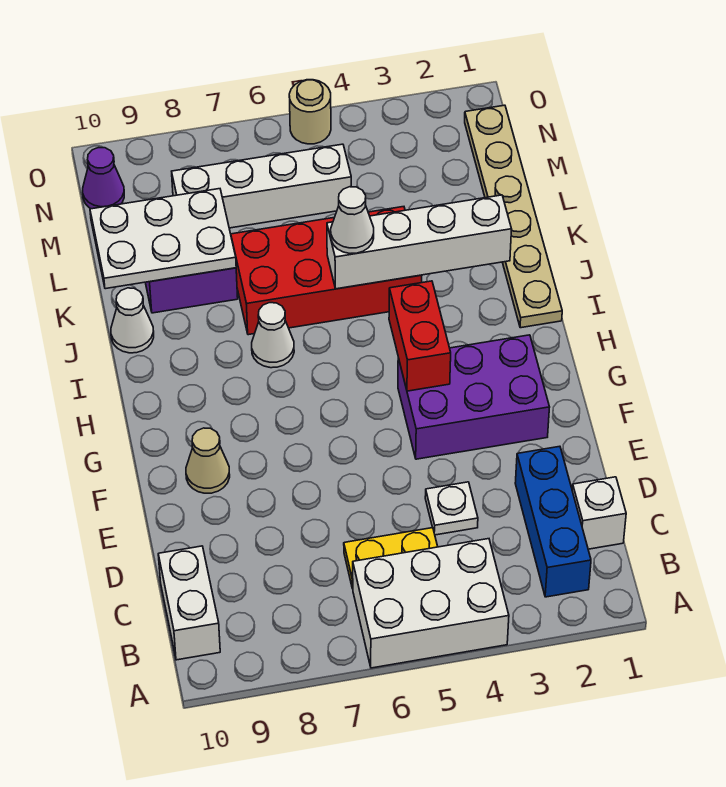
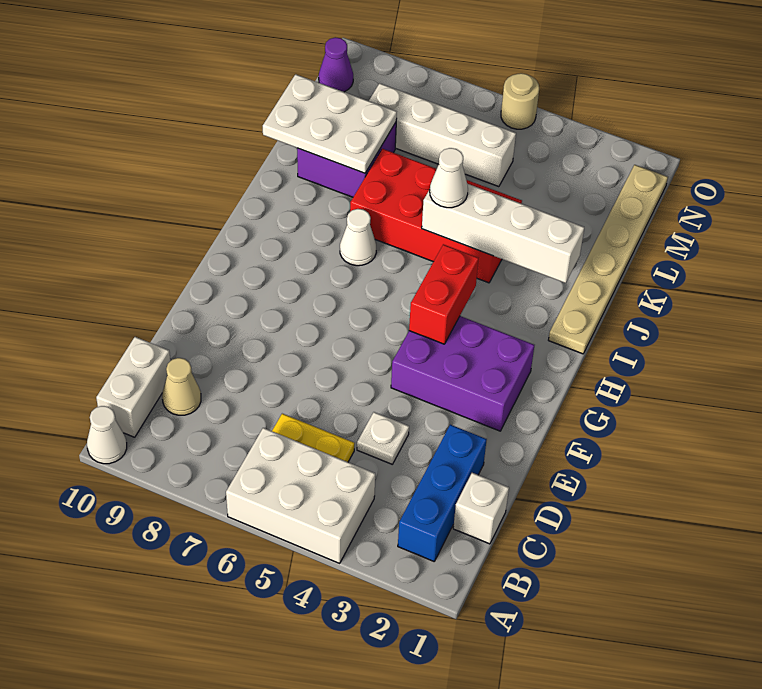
tan cone F9 level 1 -> tan cone C9 level 1
white cone J10 level 1 -> white cone A10 level 1

